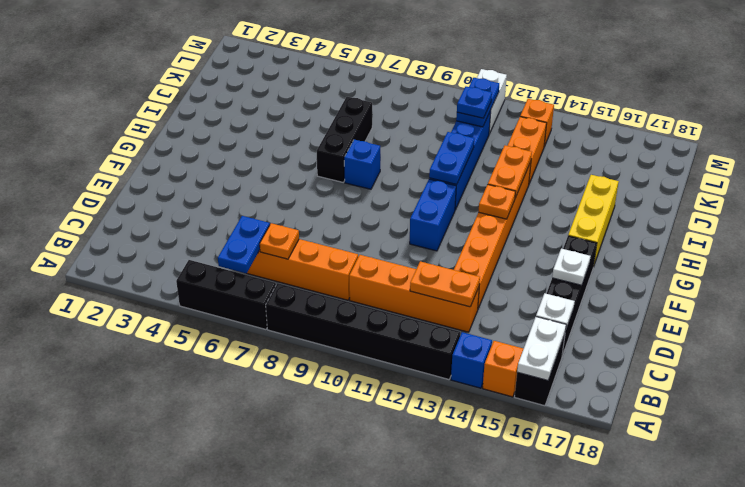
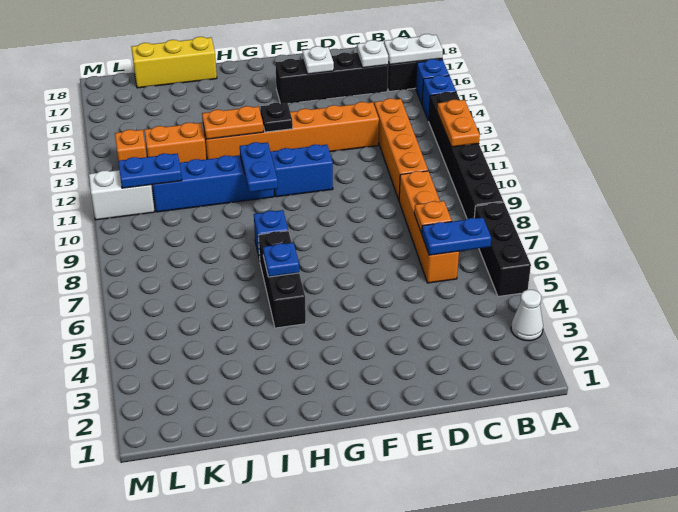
none -> white cone A3 level 1
orange brick A15 level 1 -> blue brick A15 level 1
orange plate C12:C13 level 2 -> orange plate A11:A12 level 2
orange plate G13 level 2 -> black plate G13 level 2
yellow brick G16:I16 level 1 -> yellow brick I18:K18 level 1
black brick H7:J7 level 1 -> black brick H5:H7 level 1
blue plate H11:I11 level 2 -> blue plate H10:H11 level 2
blue plate K11 level 3 -> blue plate H6 level 2

